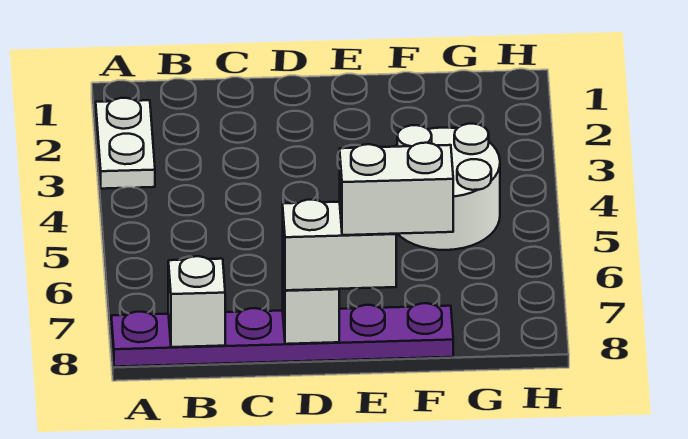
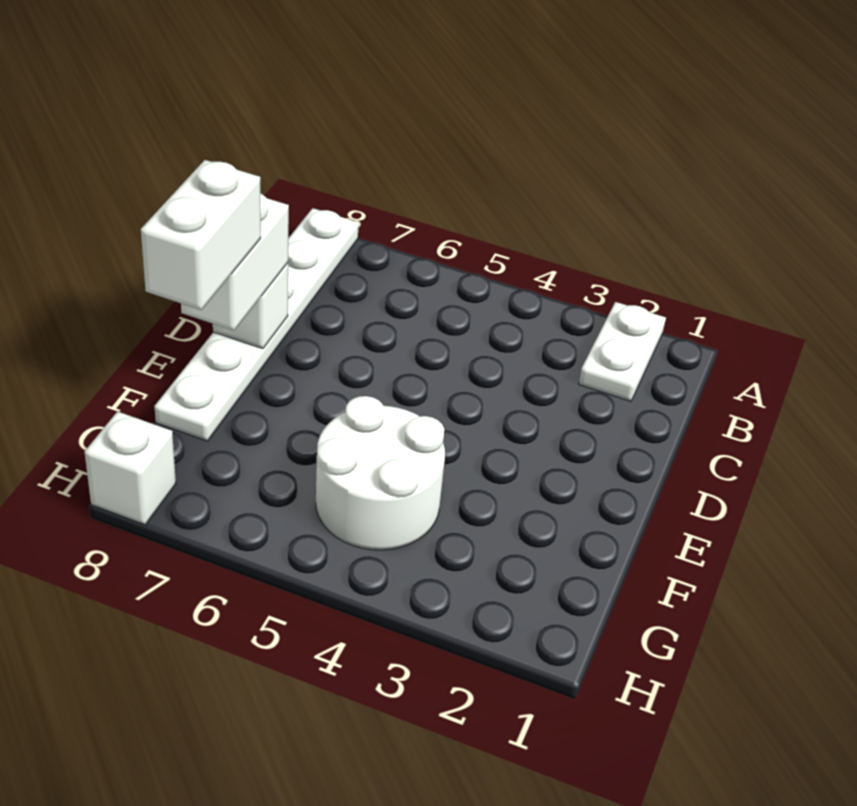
white plate A2:A3 level 1 -> white plate A2:B2 level 1
purple plate A8:F8 level 1 -> white plate A8:F8 level 1
white brick B8 level 2 -> white brick H8 level 1

